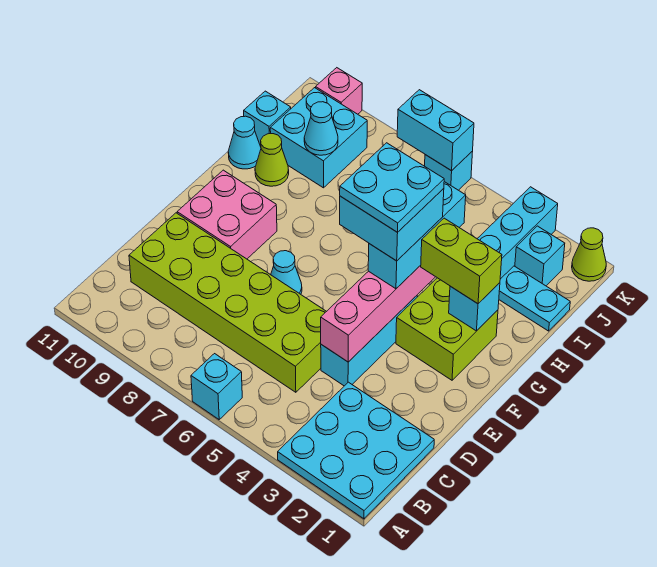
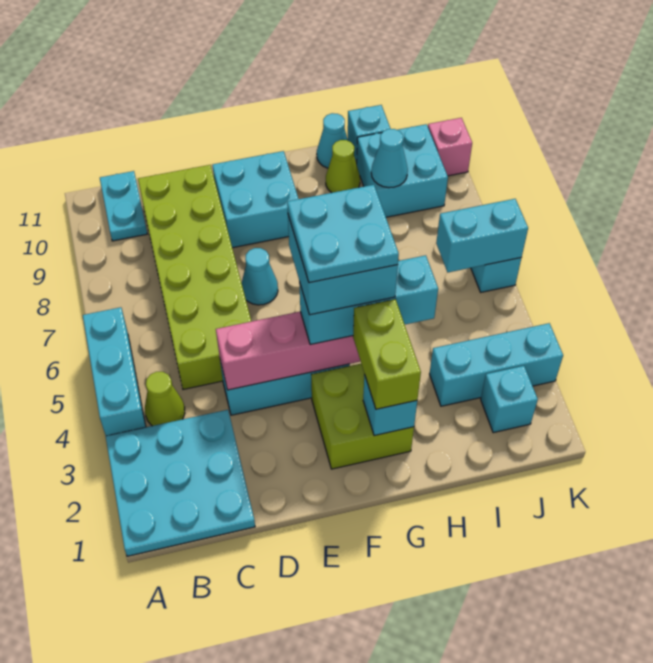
cyan brick A6 level 1 -> cyan brick A4:A6 level 1
pink brick E9:F10 level 1 -> cyan brick E9:F10 level 1
cyan plate I1:I2 level 1 -> cyan plate B10:B11 level 1
lime cone K1 level 1 -> lime cone B4 level 1
cyan brick K6:K7 level 2 -> cyan brick J6:K6 level 2

